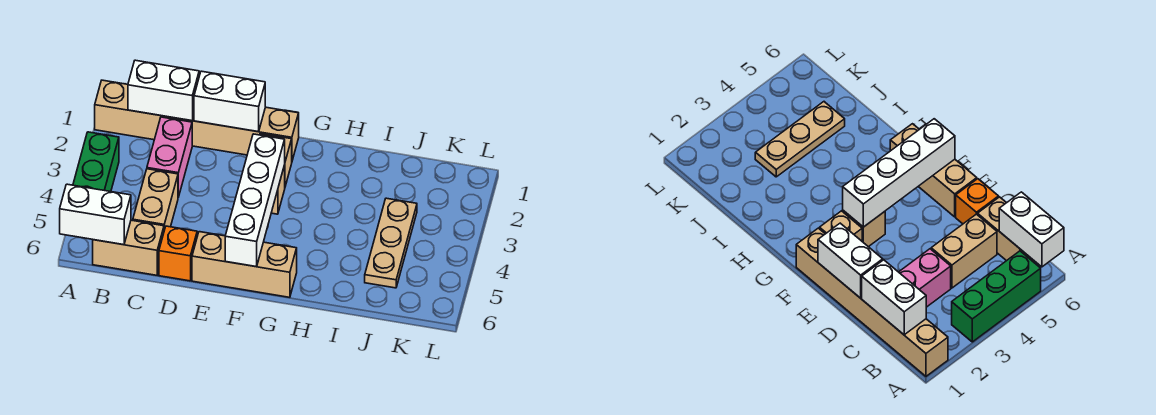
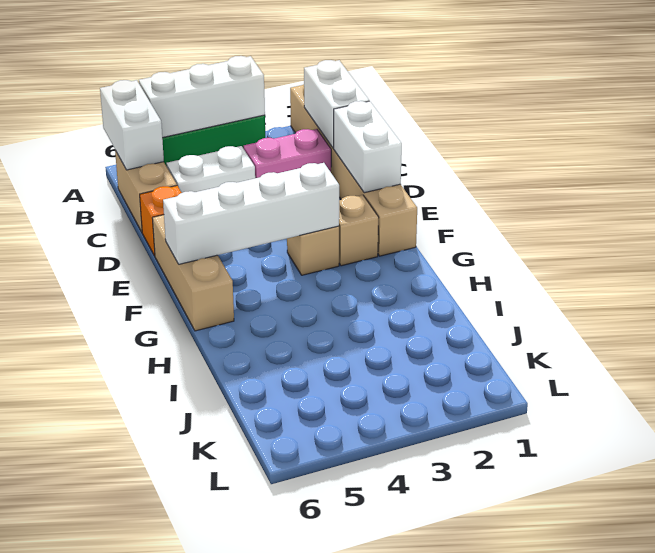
none -> white brick A3:A5 level 2
tan brick C4:C5 level 1 -> white brick C4:C5 level 1
tan plate J3:J5 level 1 -> none

